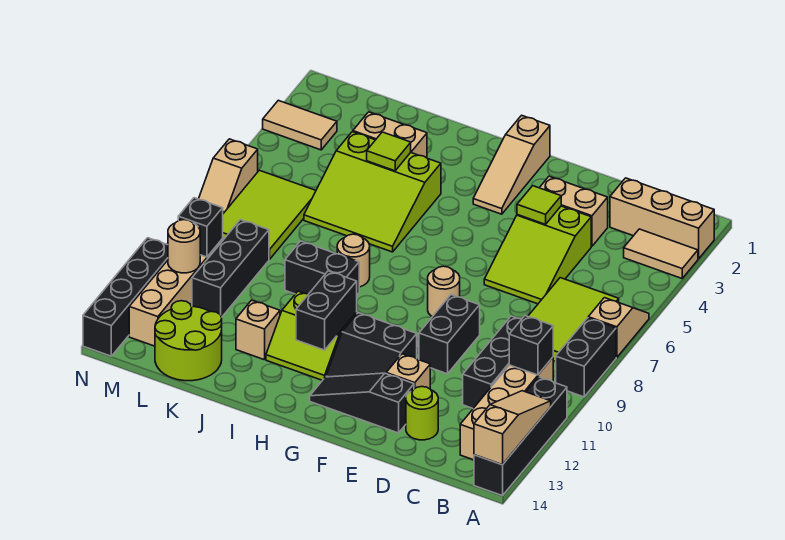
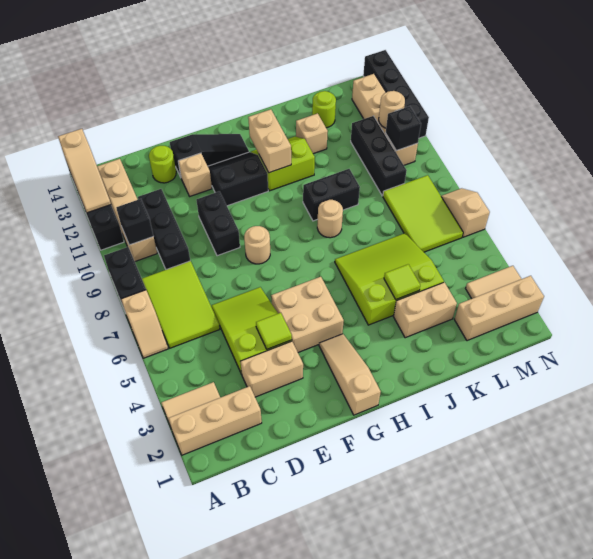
none -> tan brick F4:G5 level 1
black brick H11:H12 level 2 -> tan brick H11:H12 level 2
lime round brick K13:L14 level 1 -> lime round brick K13 level 1
none -> tan brick L2:N2 level 1

